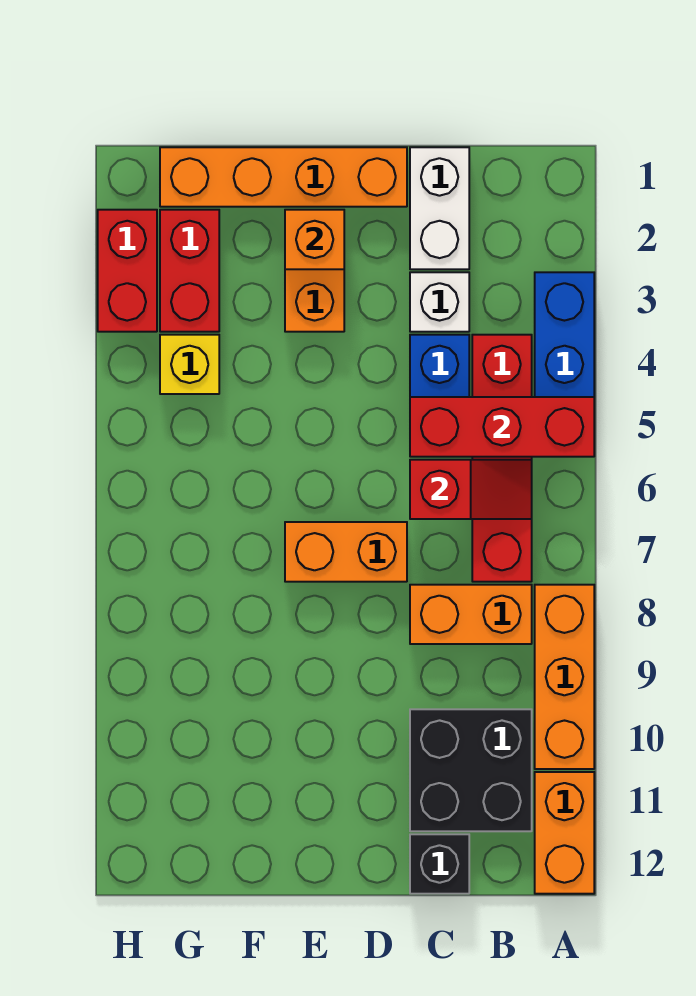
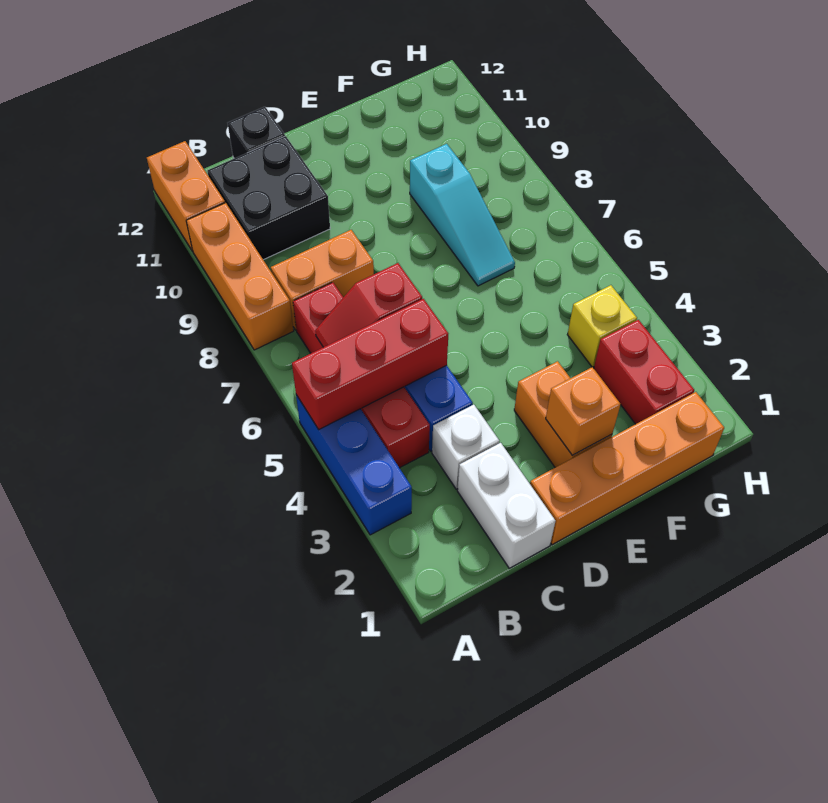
orange brick D7:E7 level 1 -> none
none -> cyan slope F7:F9 level 1 top 9
red brick H2:H3 level 1 -> none

